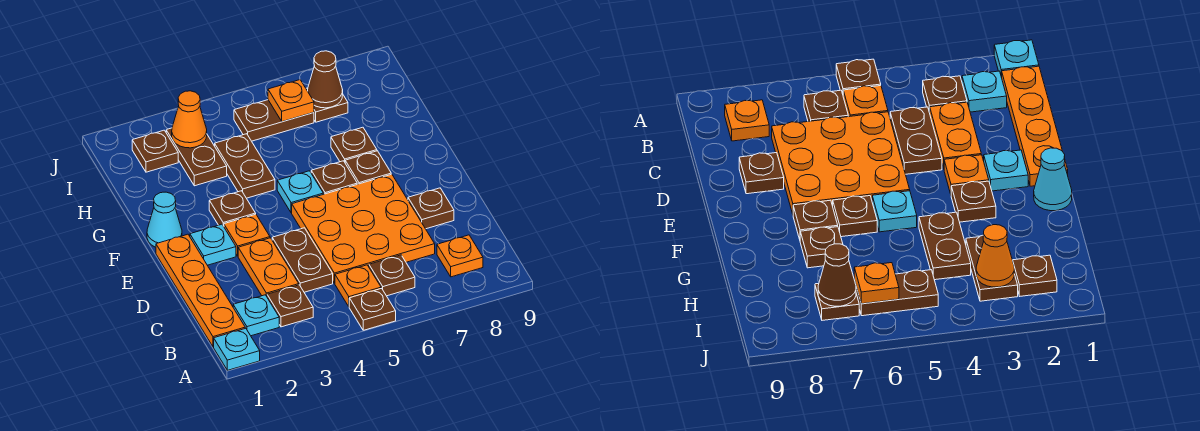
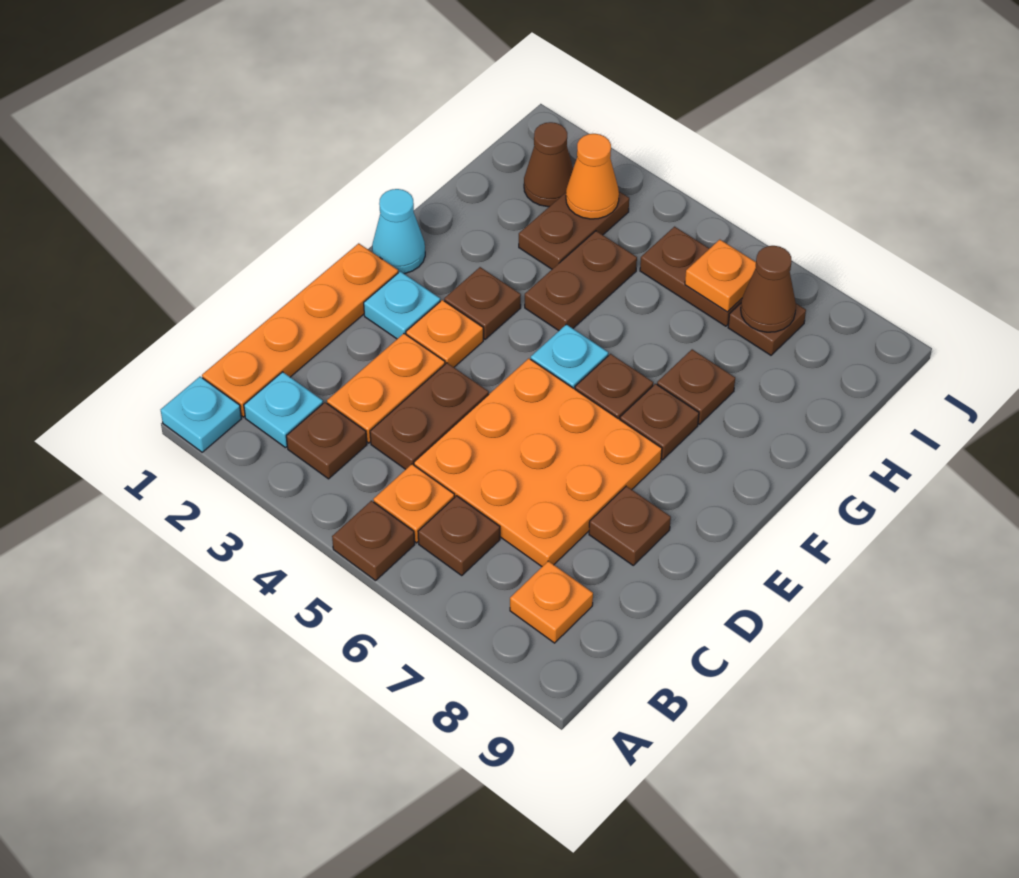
brown plate I2 level 1 -> brown cone I2 level 1

